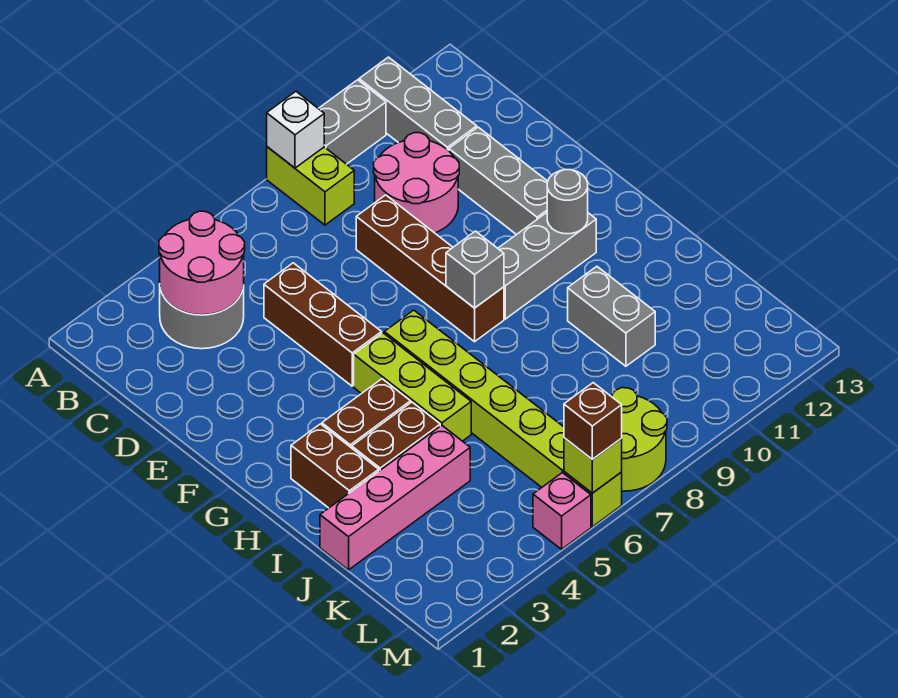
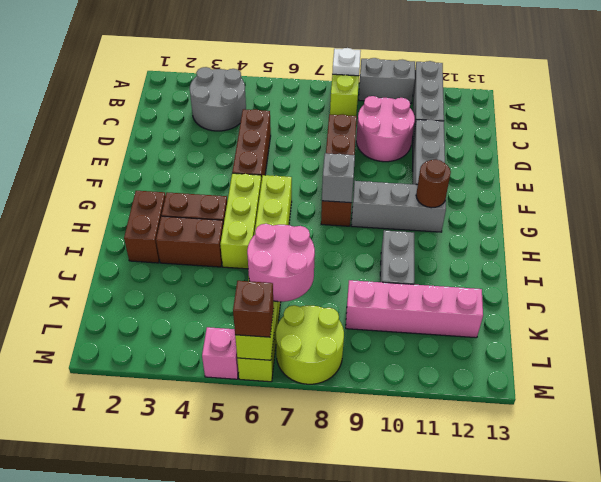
white brick A8 level 2 -> white plate A8 level 2
pink round brick B3:C4 level 2 -> pink round brick J6:K7 level 2
grey round brick G11 level 2 -> brown round brick G11 level 2
pink brick J1:J4 level 1 -> pink brick K9:K12 level 1

